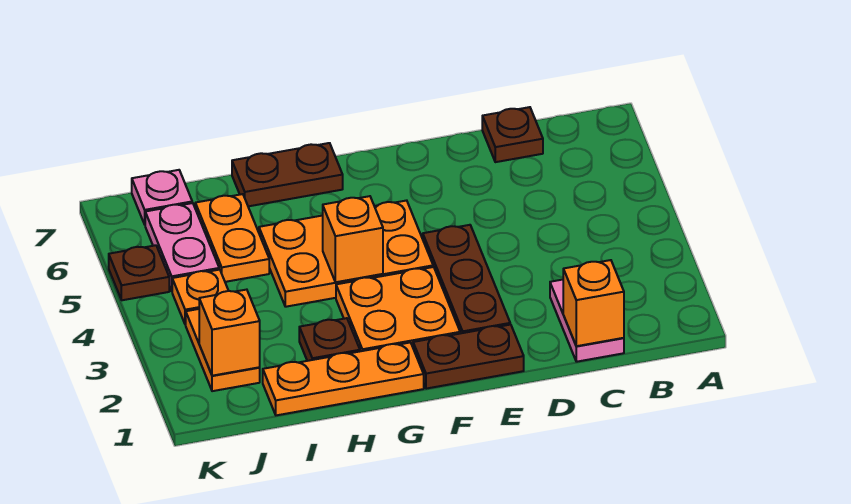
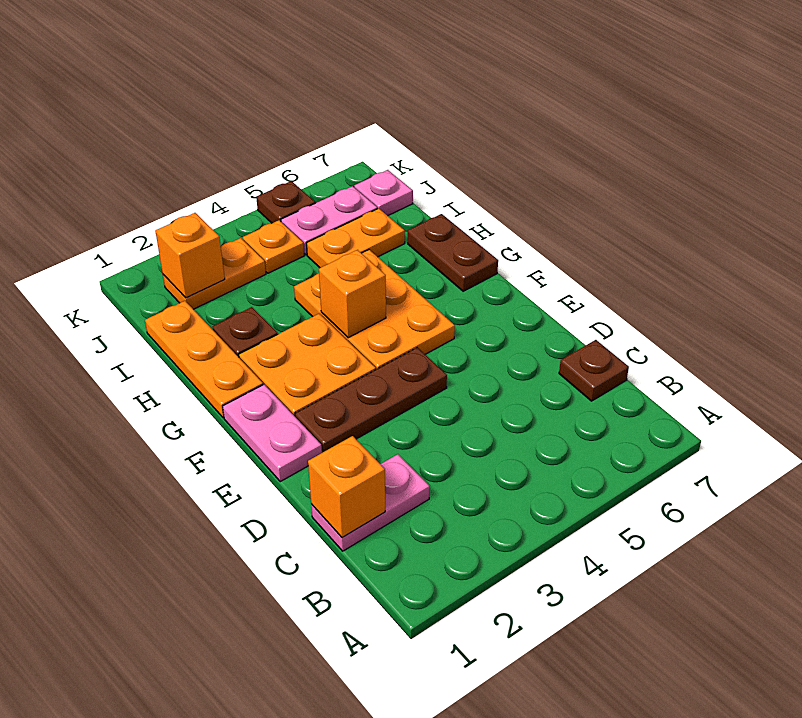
brown plate E1:F1 level 1 -> pink plate E1:F1 level 1

